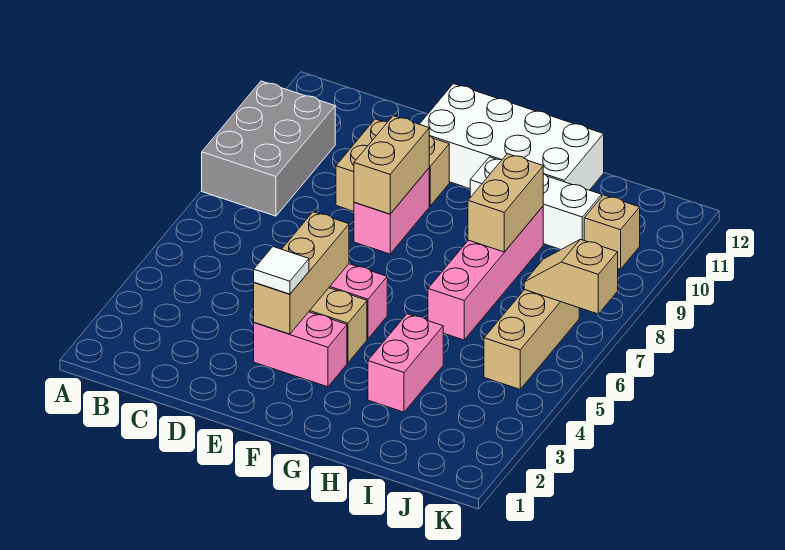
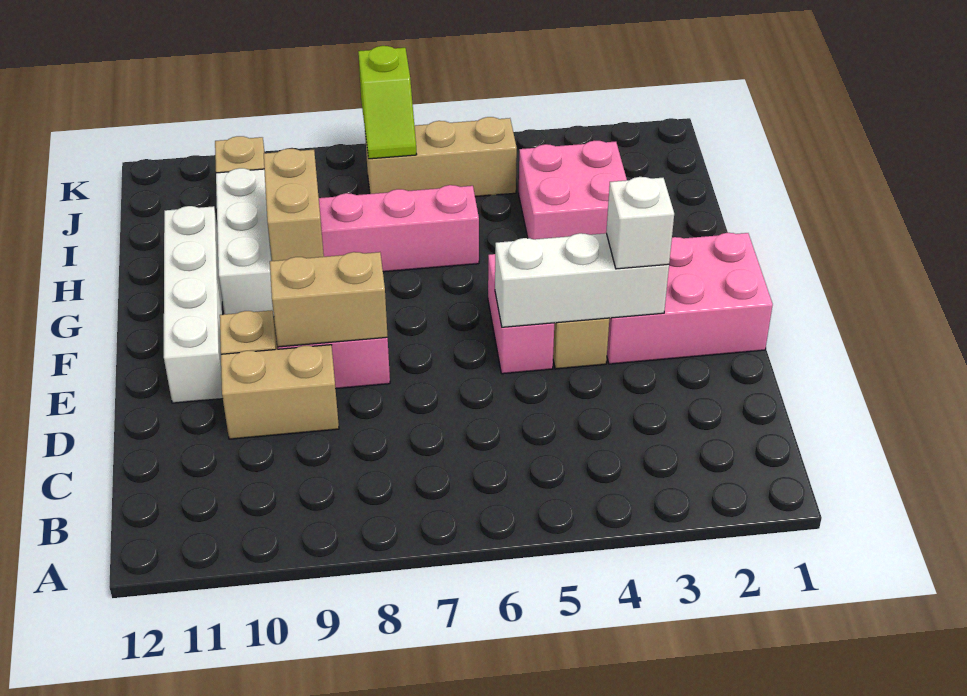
grey brick A8:B10 level 1 -> none
pink brick E3:F3 level 1 -> pink brick E1:F3 level 1
tan brick E3:E5 level 2 -> white brick E3:E5 level 2
white tile E3 level 3 -> white brick E3 level 3
white brick E11:H12 level 1 -> white brick E11:H11 level 1
pink brick H3:H4 level 1 -> pink brick H3:I4 level 1
tan brick H8:H9 level 2 -> tan brick G9:H9 level 2
tan slope J7:K7 level 2 top K -> lime slope J7:K7 level 2 top K

